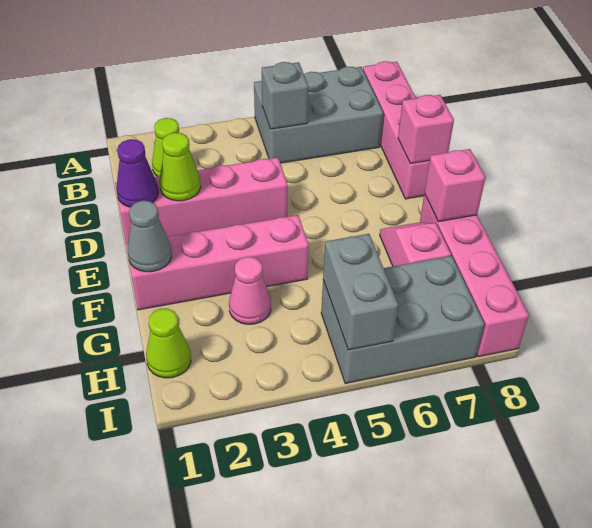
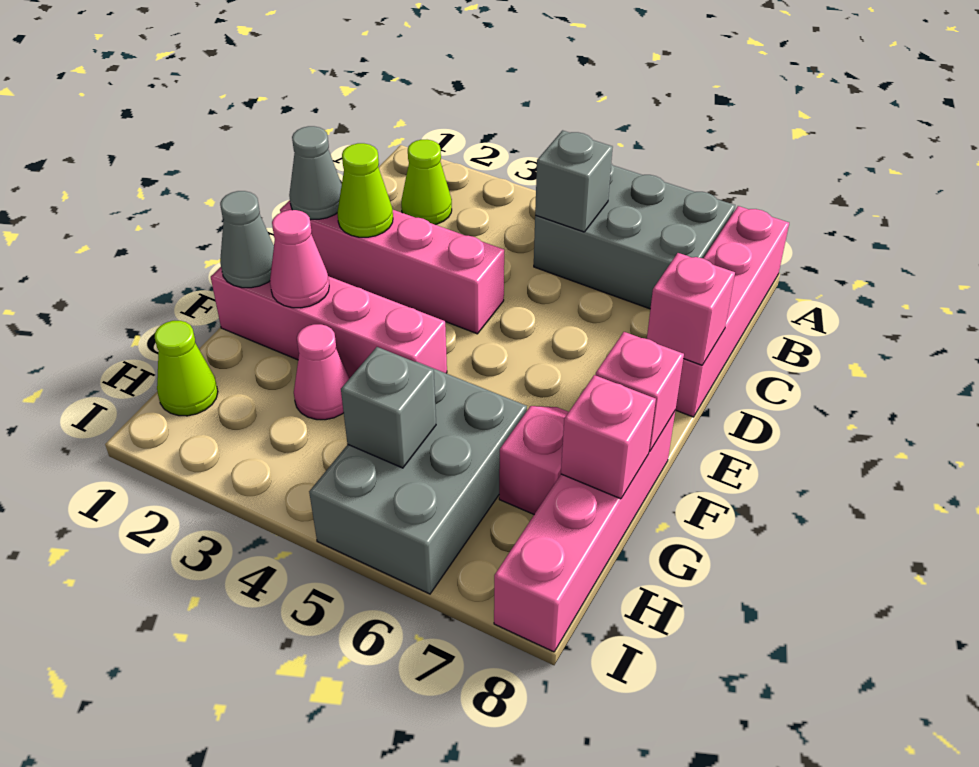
purple cone D1 level 2 -> grey cone D1 level 2
none -> pink cone F2 level 2
none -> pink brick G8 level 2
grey brick H5:I7 level 1 -> grey brick G5:I6 level 1
grey brick H5:I5 level 2 -> grey brick H5 level 2

